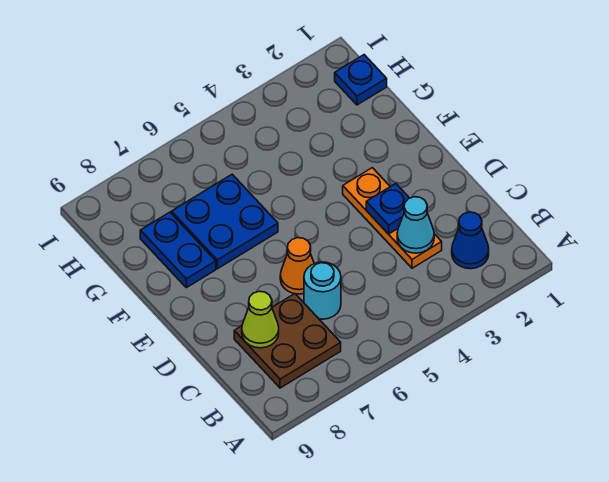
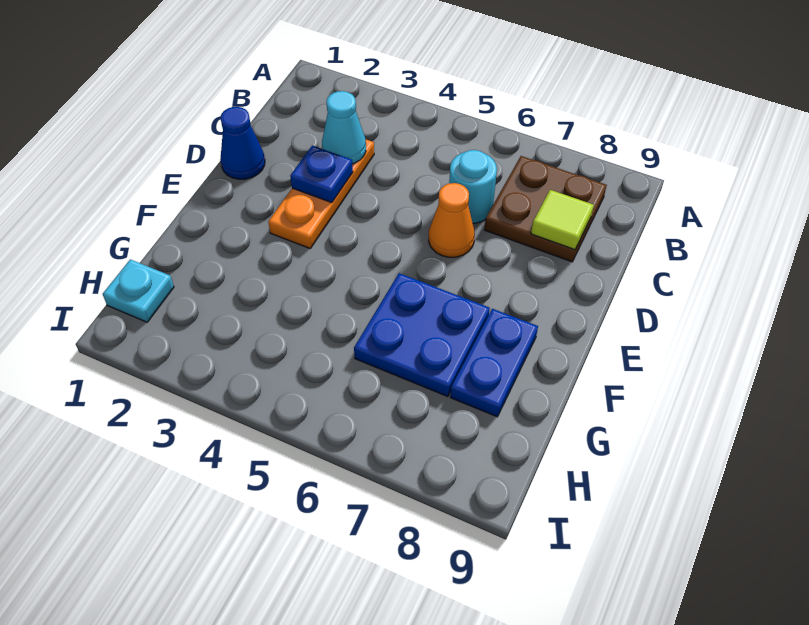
blue cone B2 level 1 -> blue cone D1 level 1
lime cone C8 level 2 -> lime tile C8 level 2
blue plate H1 level 1 -> cyan plate H1 level 1

